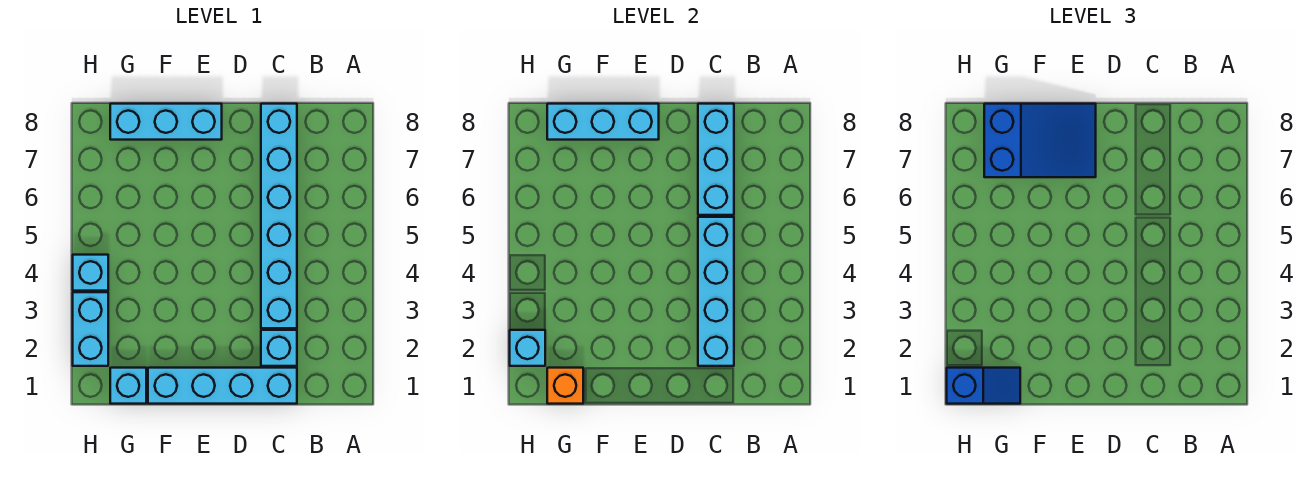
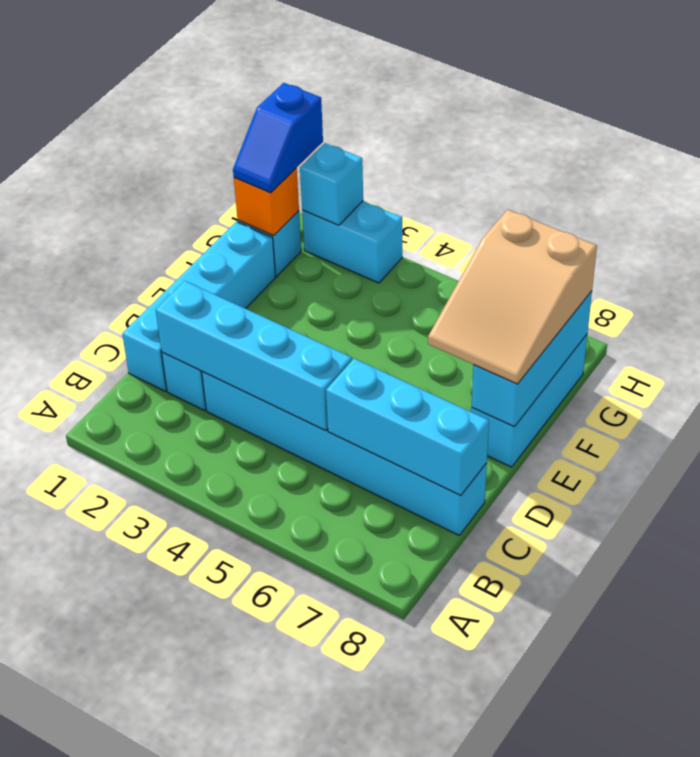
blue slope E7:G8 level 3 top G -> tan slope E7:G8 level 3 top G
cyan brick H4 level 1 -> none

